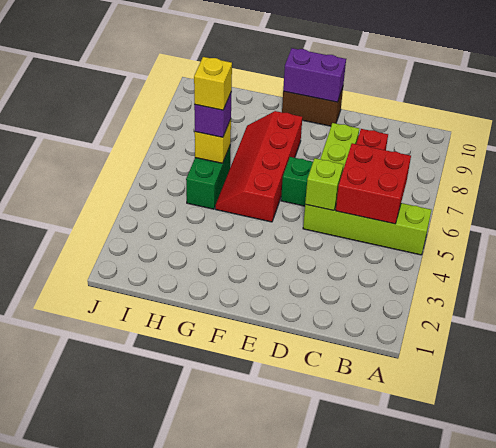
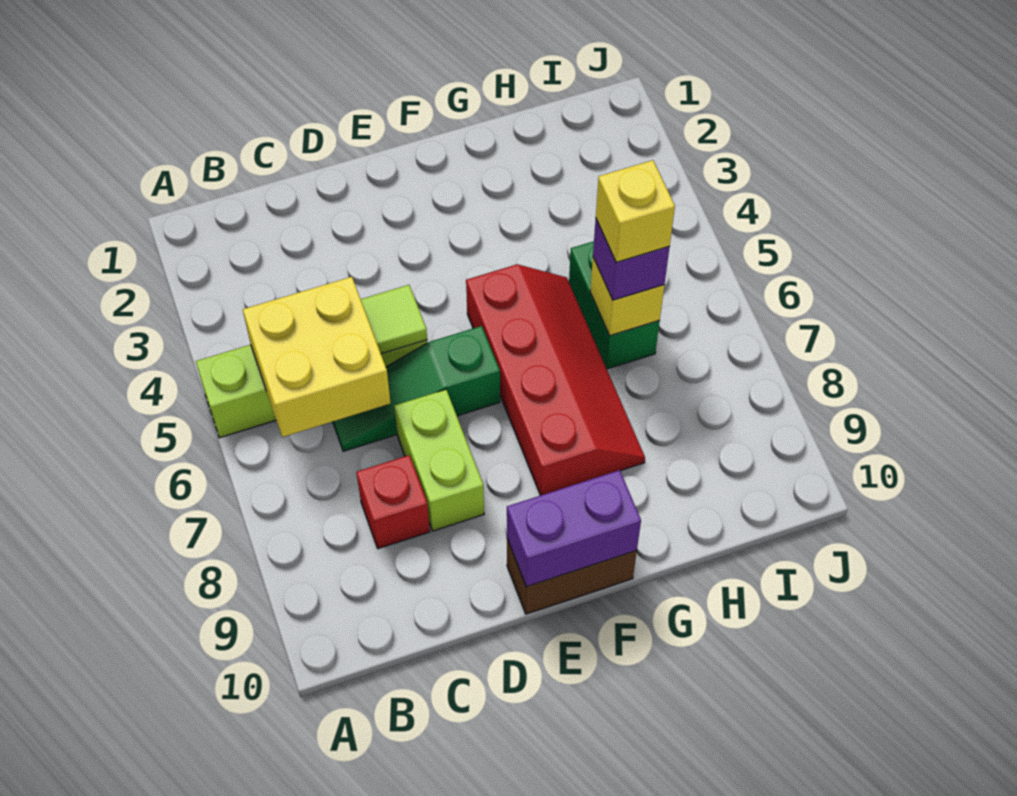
red brick B5:C6 level 2 -> yellow brick B5:C6 level 2
lime brick D5 level 2 -> lime tile D5 level 2

